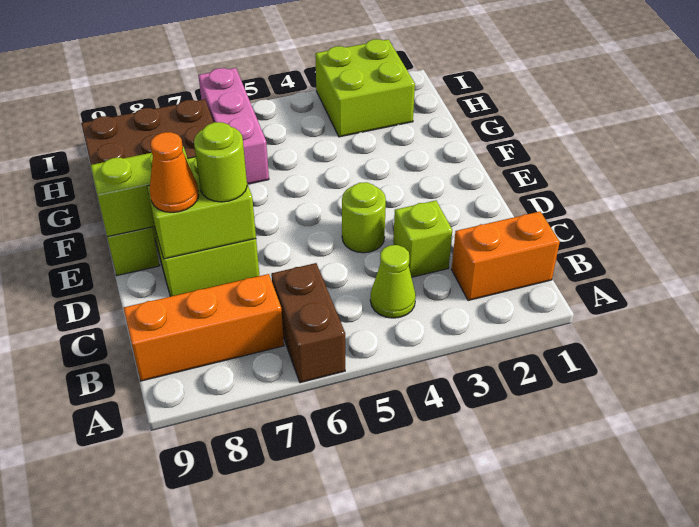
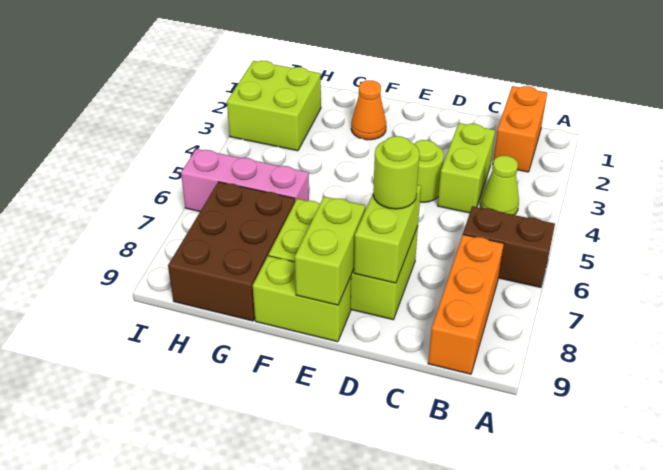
lime brick C3 level 1 -> lime brick C3:C4 level 1
orange cone D8 level 3 -> orange cone F2 level 1

